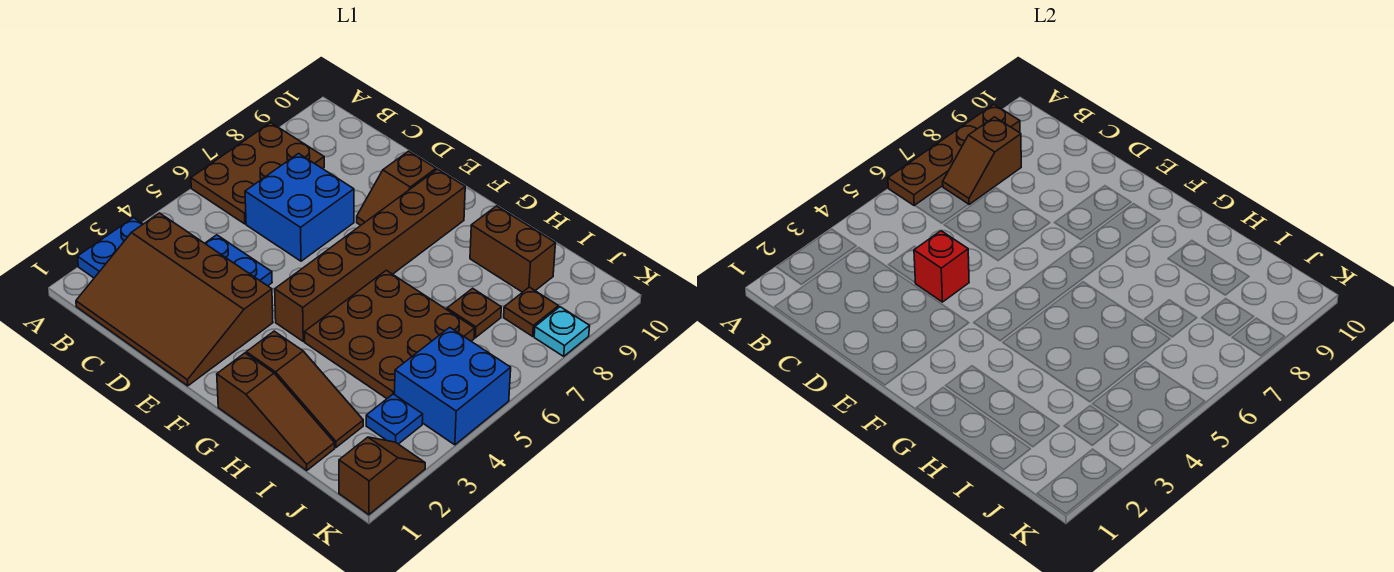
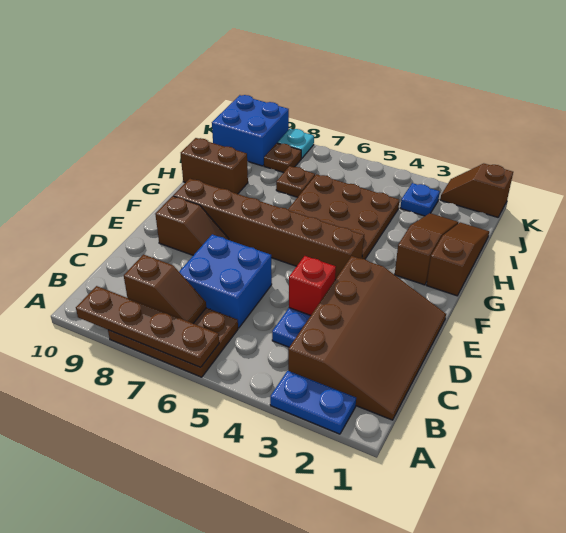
brown brick H9:I9 level 1 -> brown brick H9:H10 level 1
blue brick J4:K5 level 1 -> blue brick J9:K10 level 1

